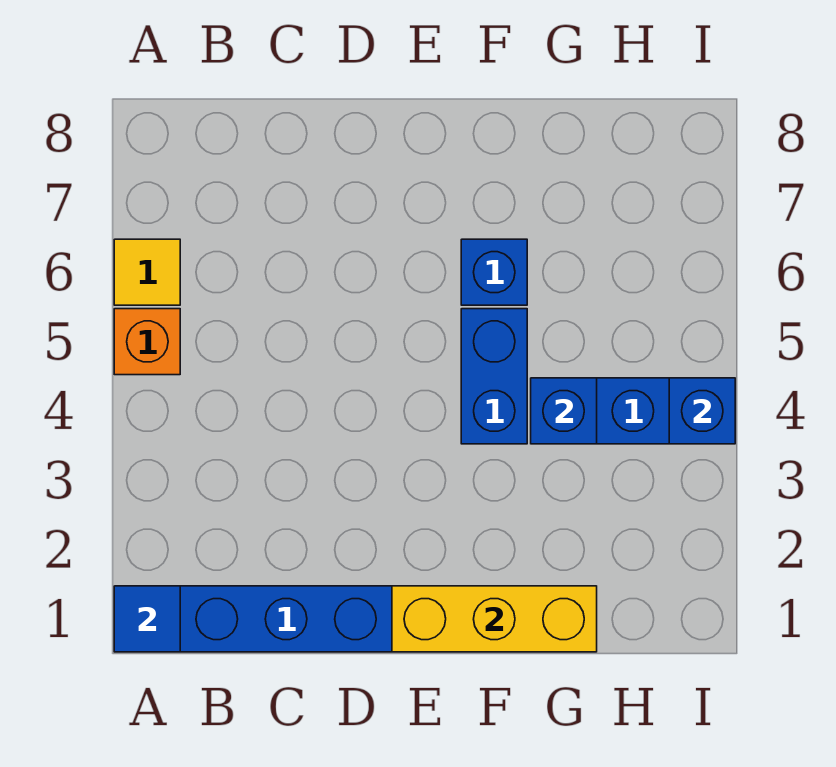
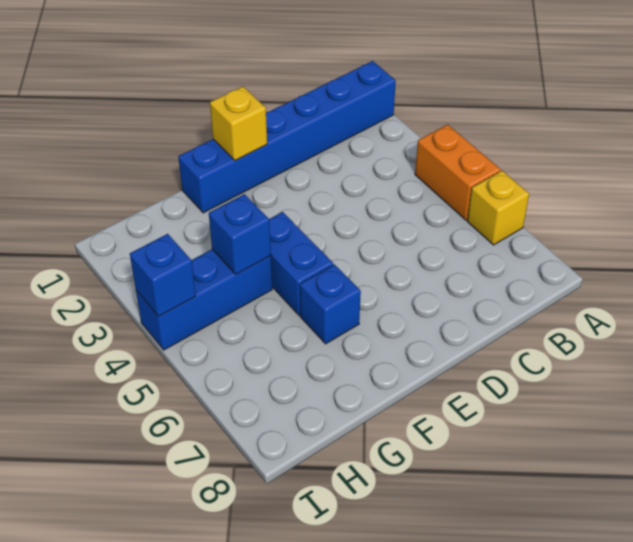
blue tile A1 level 2 -> none
orange brick A5 level 1 -> orange brick A4:A5 level 1
yellow tile A6 level 1 -> yellow brick A6 level 1
yellow brick E1:G1 level 2 -> yellow brick E1 level 2

